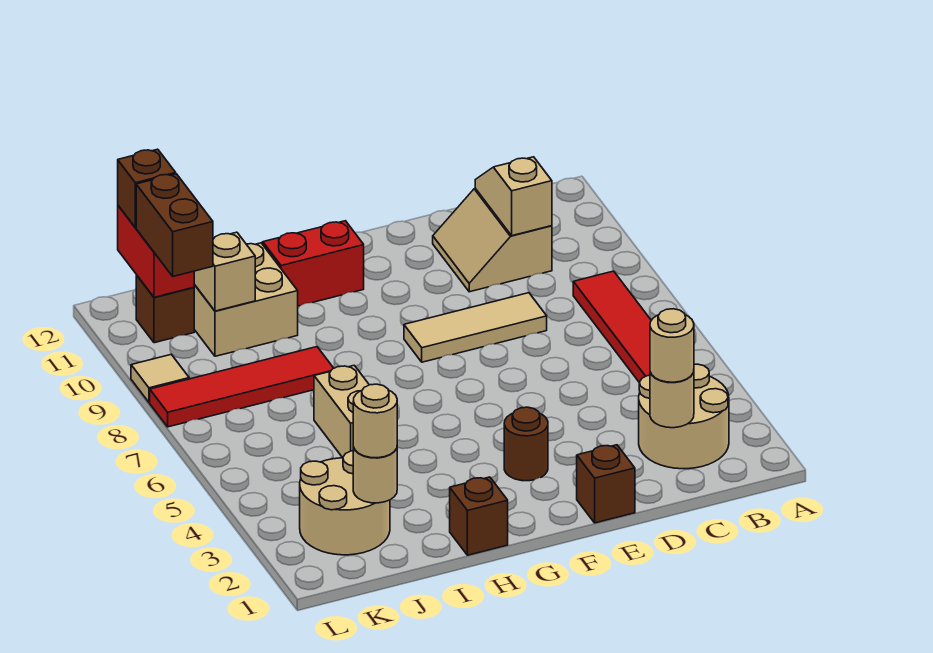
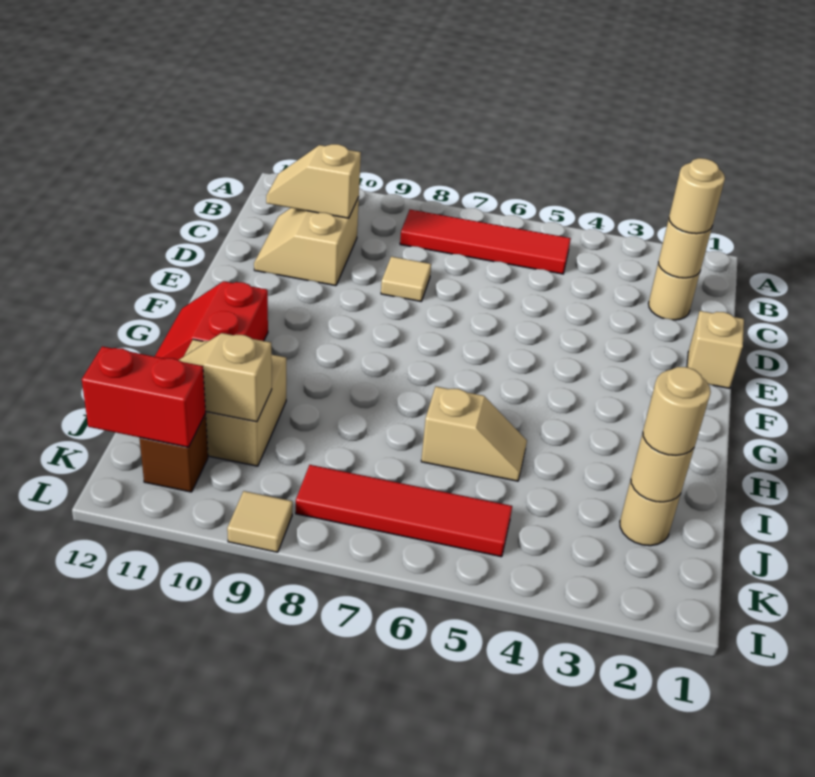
tan round brick B2:C3 level 1 -> tan round brick C2 level 1
tan slope C10:D11 level 1 top C -> tan slope C10:D11 level 1 top 10
tan tile D8:F8 level 1 -> tan tile D8 level 1
brown brick E1 level 1 -> tan brick E1 level 1
brown round brick F3 level 1 -> none
brown brick H1 level 1 -> none
tan brick I5:I6 level 1 -> tan slope I5:I6 level 1 top 6
red tile I8:L8 level 1 -> red tile K5:K8 level 1
tan round brick J2:K3 level 1 -> tan round brick J2 level 1
brown brick K10:K11 level 3 -> none
brown brick K12 level 3 -> none

